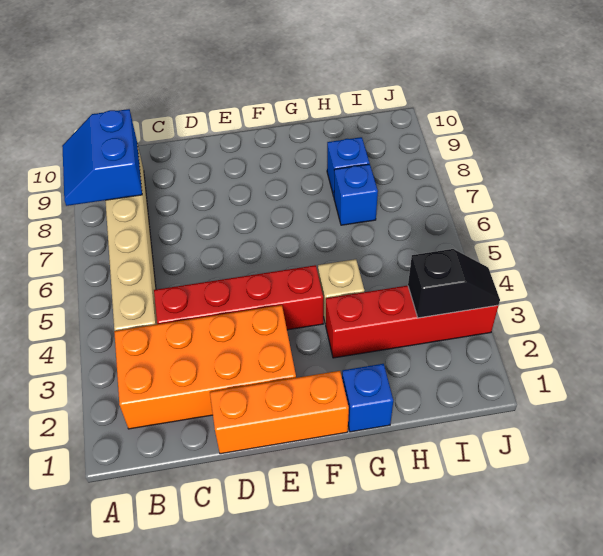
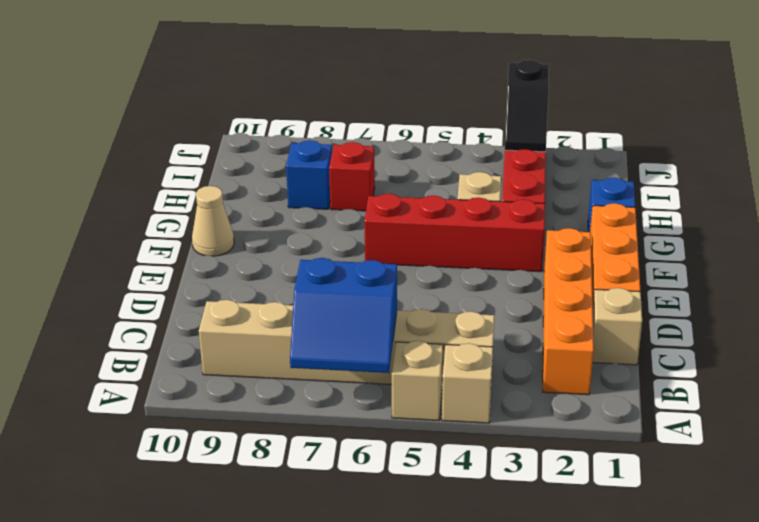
none -> tan brick A4 level 1
none -> tan brick A5 level 1
blue slope A8:B9 level 2 top B -> blue slope A6:B7 level 2 top B
orange brick B2:E3 level 1 -> orange brick B2:E2 level 1
none -> tan brick C1 level 1
red brick C4:F4 level 1 -> red brick F3:F6 level 1
none -> tan cone F10 level 1
blue brick H7 level 1 -> red brick H7 level 1
black slope I3:J3 level 2 top I -> black slope I3:J3 level 2 top J

